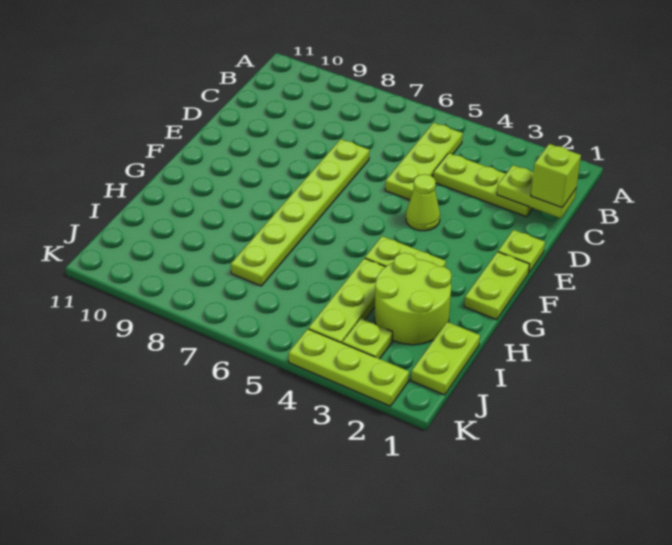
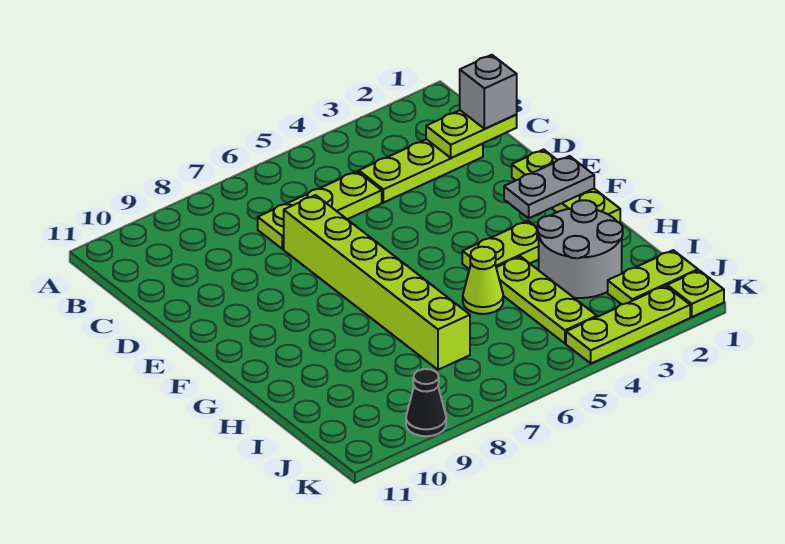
lime plate B5:D5 level 1 -> lime plate C5:C7 level 1
lime brick C1 level 3 -> grey brick C1 level 3
lime plate D7:I7 level 1 -> lime brick D7:I7 level 1
lime cone E4 level 1 -> lime cone H5 level 1
none -> grey plate F1:F2 level 2
lime round brick H2:I3 level 1 -> grey round brick H2:I3 level 1
lime plate I1:J1 level 1 -> lime plate J1:J2 level 1
lime plate J3 level 1 -> lime plate K1 level 1
none -> black cone K9 level 1

